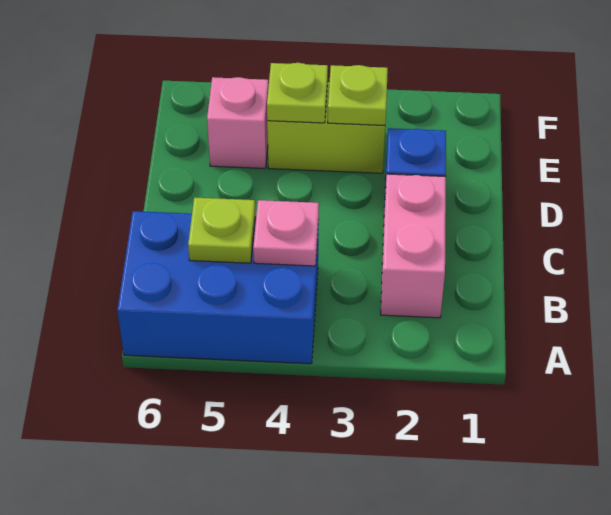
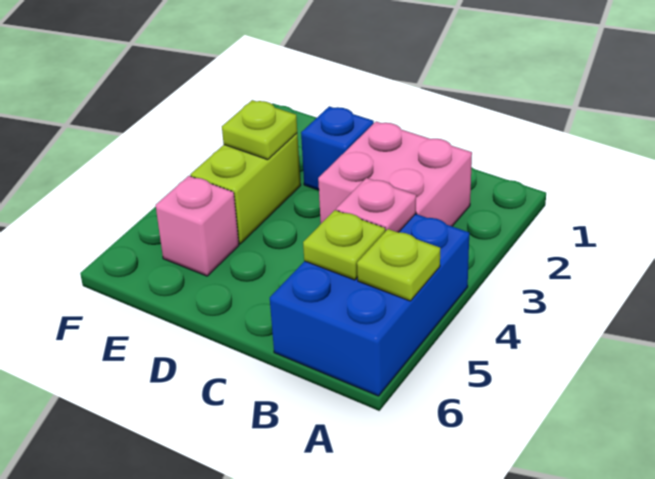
pink brick B2:C2 level 1 -> pink brick B2:C3 level 1
lime plate E4 level 2 -> lime plate A5 level 2

